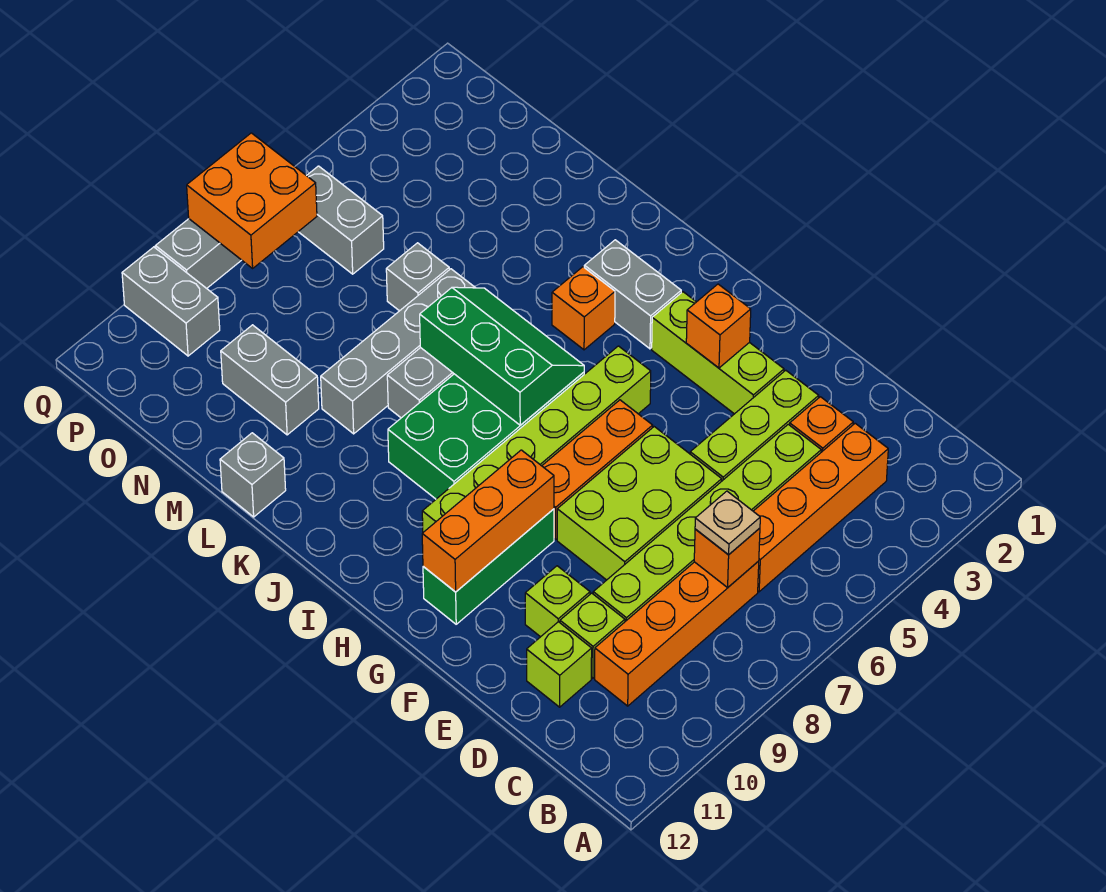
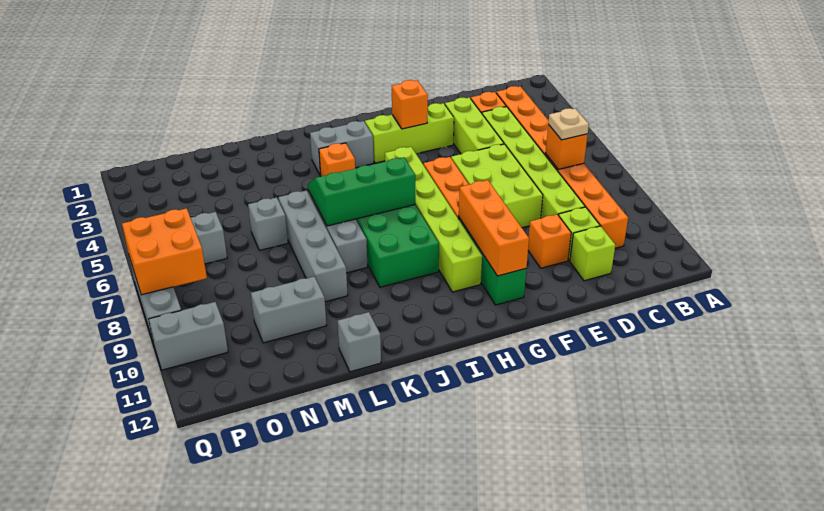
lime brick E10 level 1 -> orange brick E10 level 1

